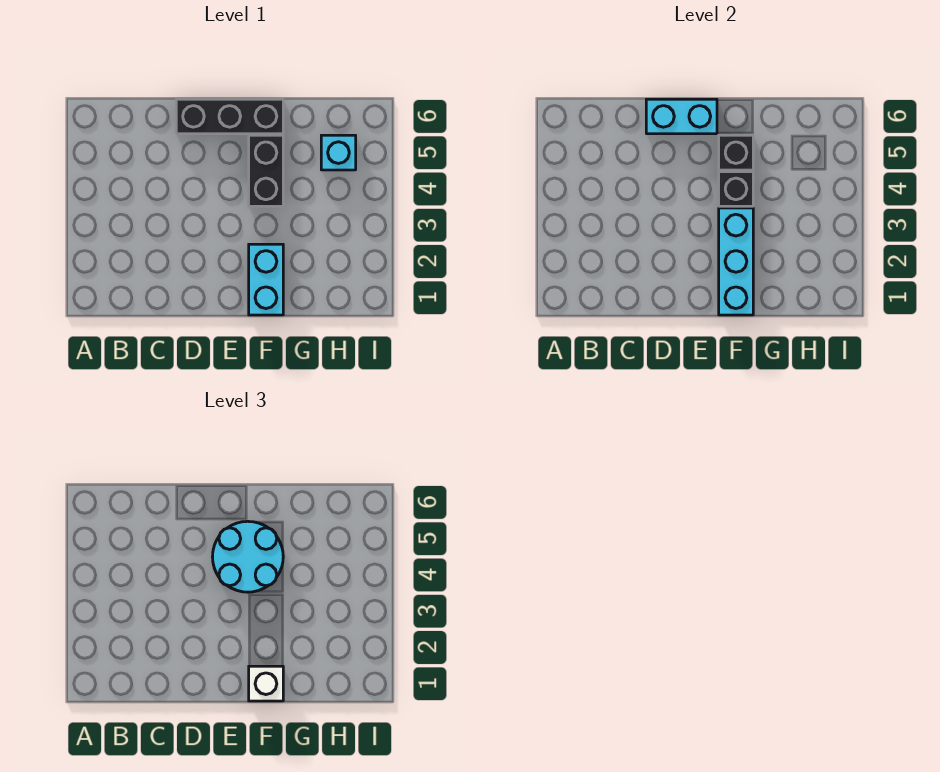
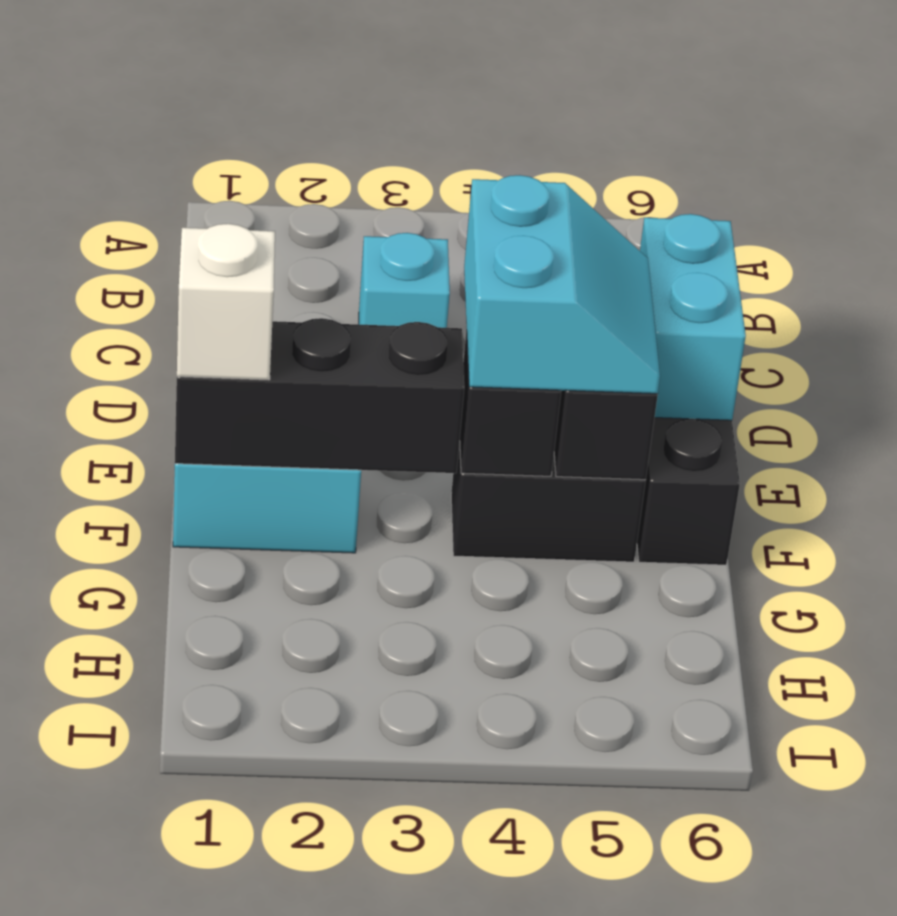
cyan round brick E4:F5 level 3 -> cyan slope E4:F5 level 3 top 4
cyan brick F1:F3 level 2 -> black brick F1:F3 level 2
cyan brick H5 level 1 -> cyan brick C3 level 1

